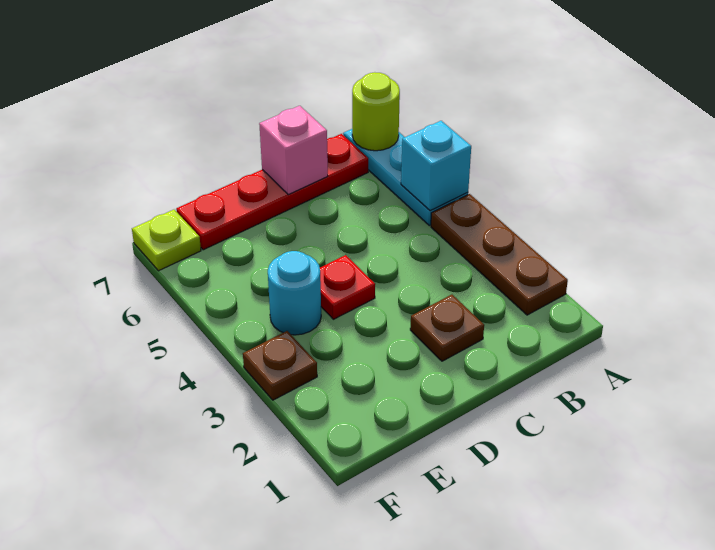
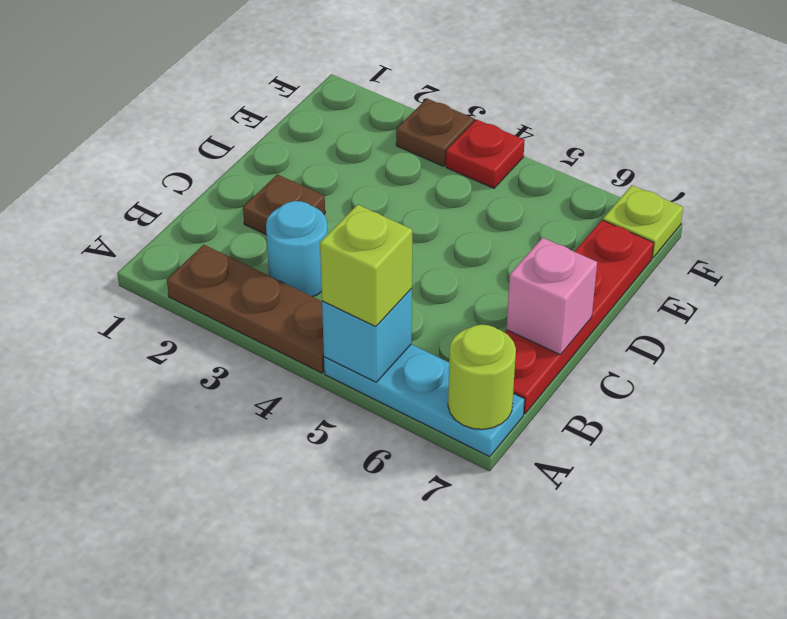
none -> lime brick A5 level 3
red plate D4 level 1 -> red plate F4 level 1
cyan round brick E4 level 1 -> cyan round brick B3 level 1

